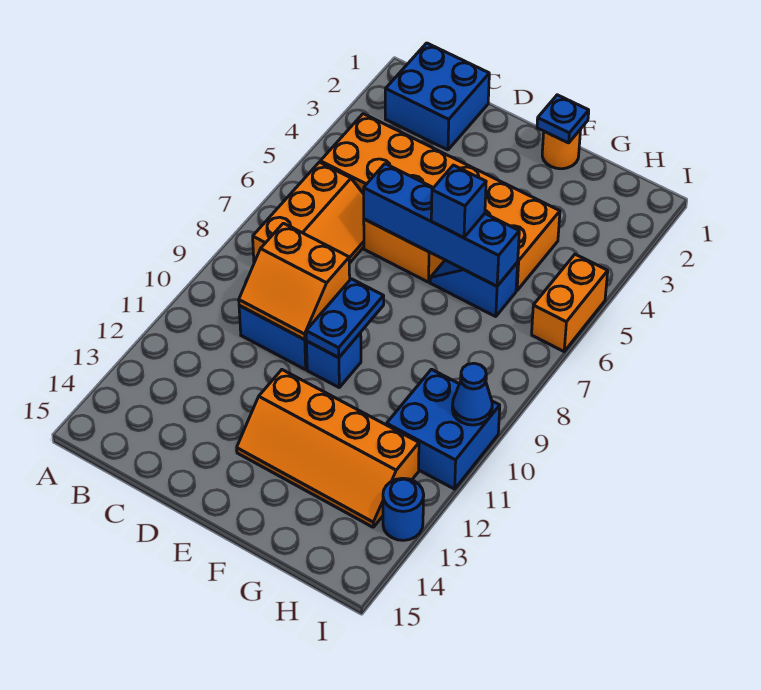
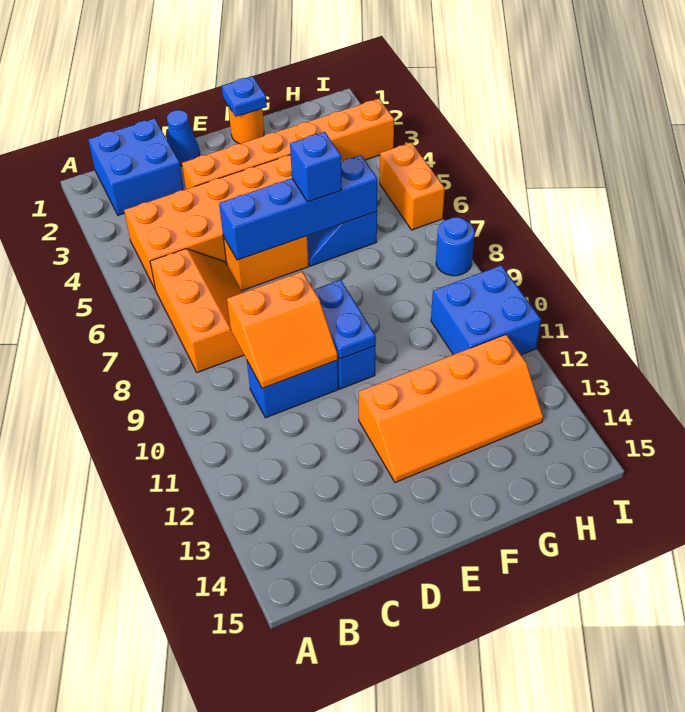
none -> orange brick D3:I3 level 1
blue cone I10 level 2 -> blue cone D1 level 1
blue round brick I13 level 1 -> blue round brick I8 level 1

